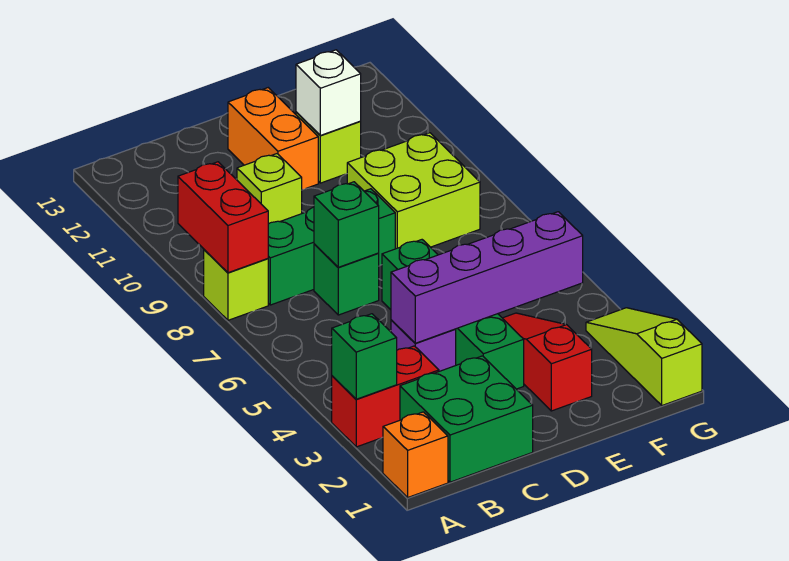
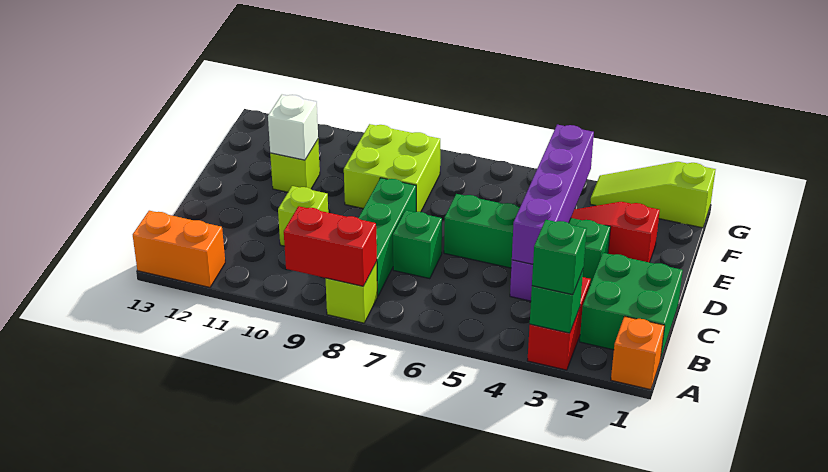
green brick C7 level 2 -> green brick A3 level 3
orange brick D11:D12 level 1 -> orange brick A12:A13 level 1

